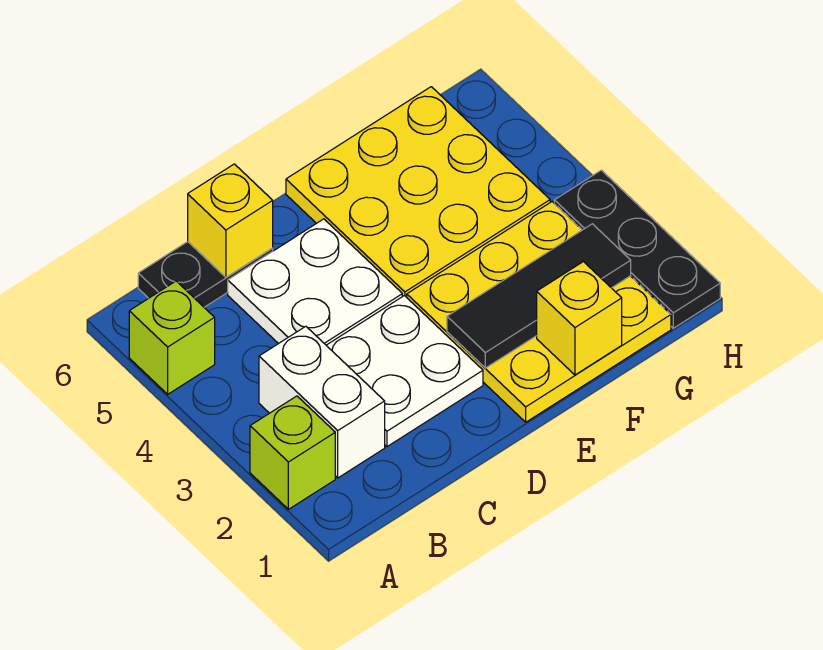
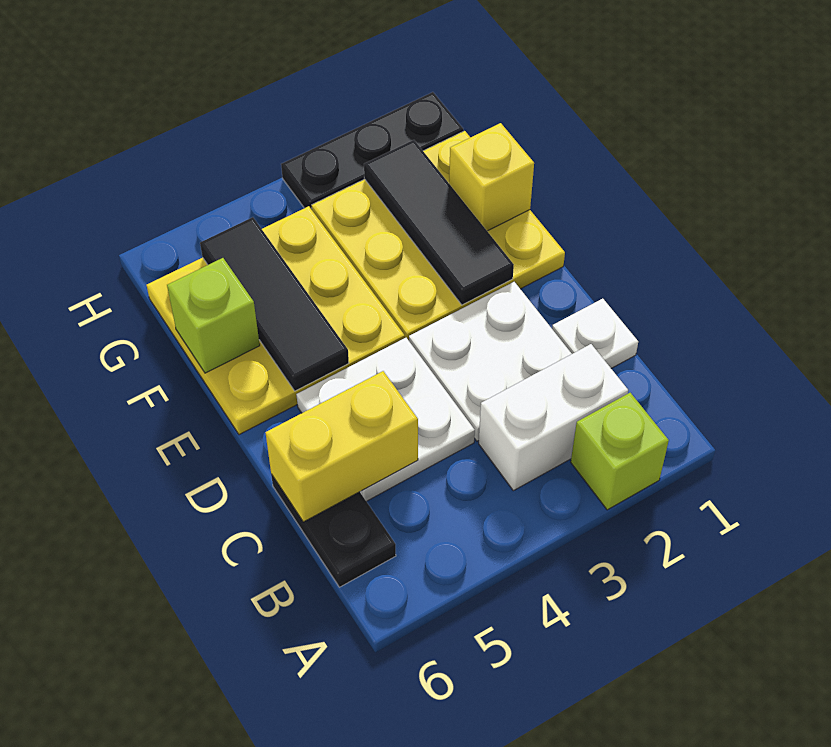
lime brick A5 level 1 -> lime brick F6 level 2
none -> white plate C1 level 1
yellow brick C6 level 2 -> yellow brick C5:C6 level 2
none -> black tile E5:G5 level 2

